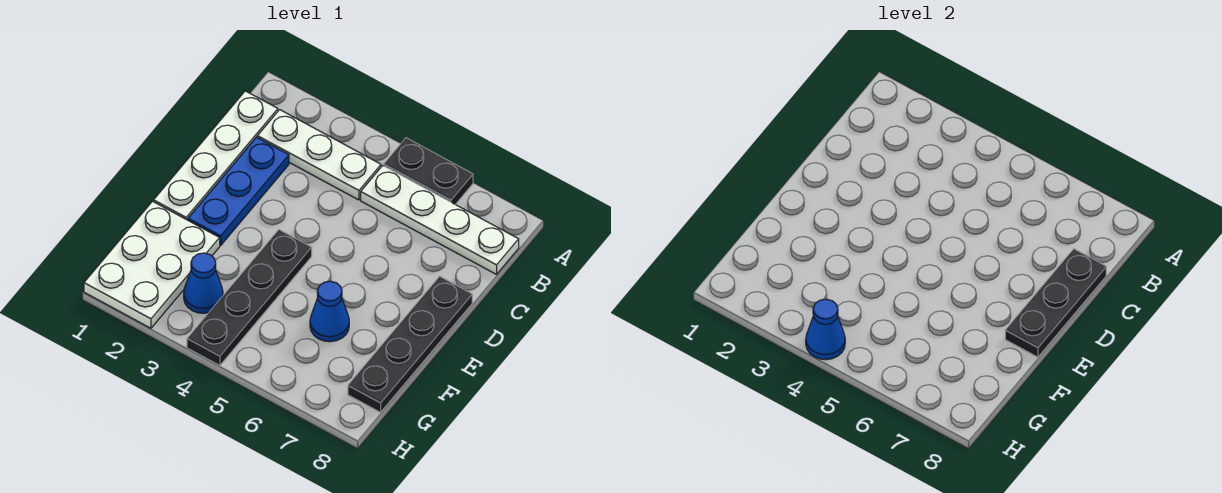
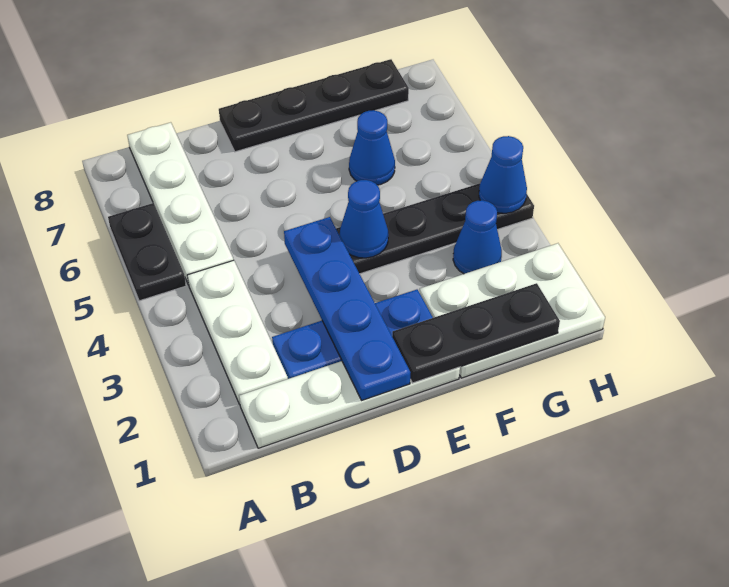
black plate C8:E8 level 2 -> black plate E1:G1 level 2
none -> blue plate D1:D4 level 2
none -> blue cone E4 level 2

